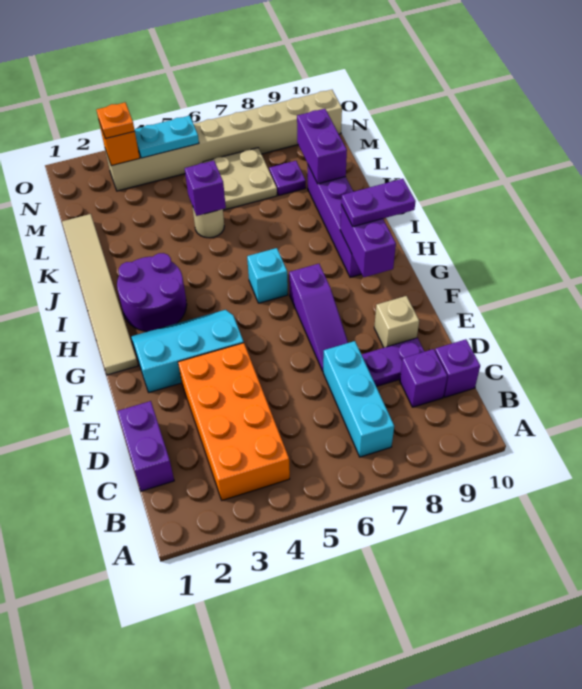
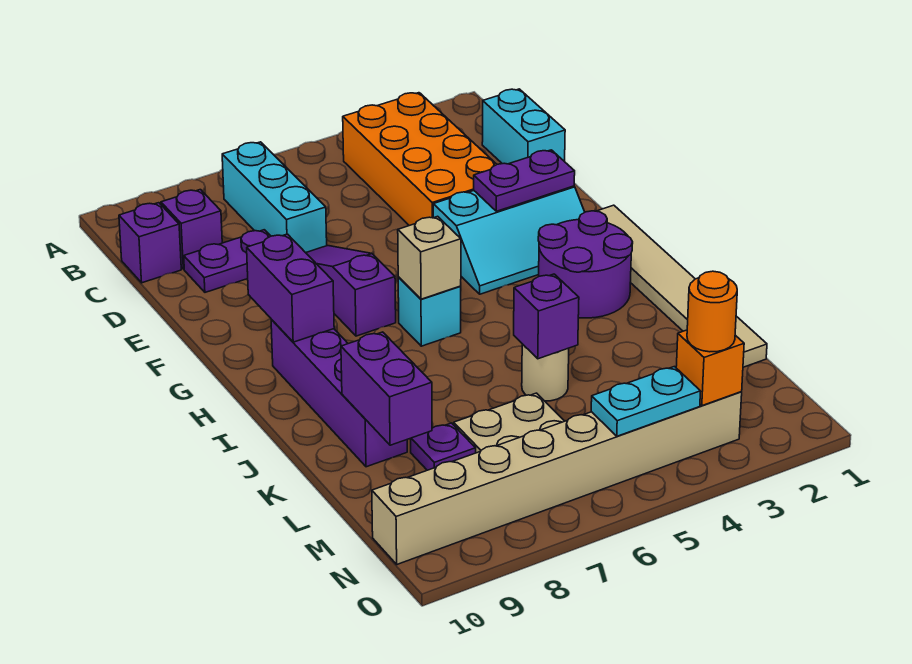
purple brick C1:D1 level 1 -> cyan brick C1:D1 level 1
tan brick E9 level 1 -> tan brick H6 level 2
purple plate H9:H10 level 3 -> purple plate F2:F3 level 2
orange plate N3 level 3 -> orange round brick N3 level 3

